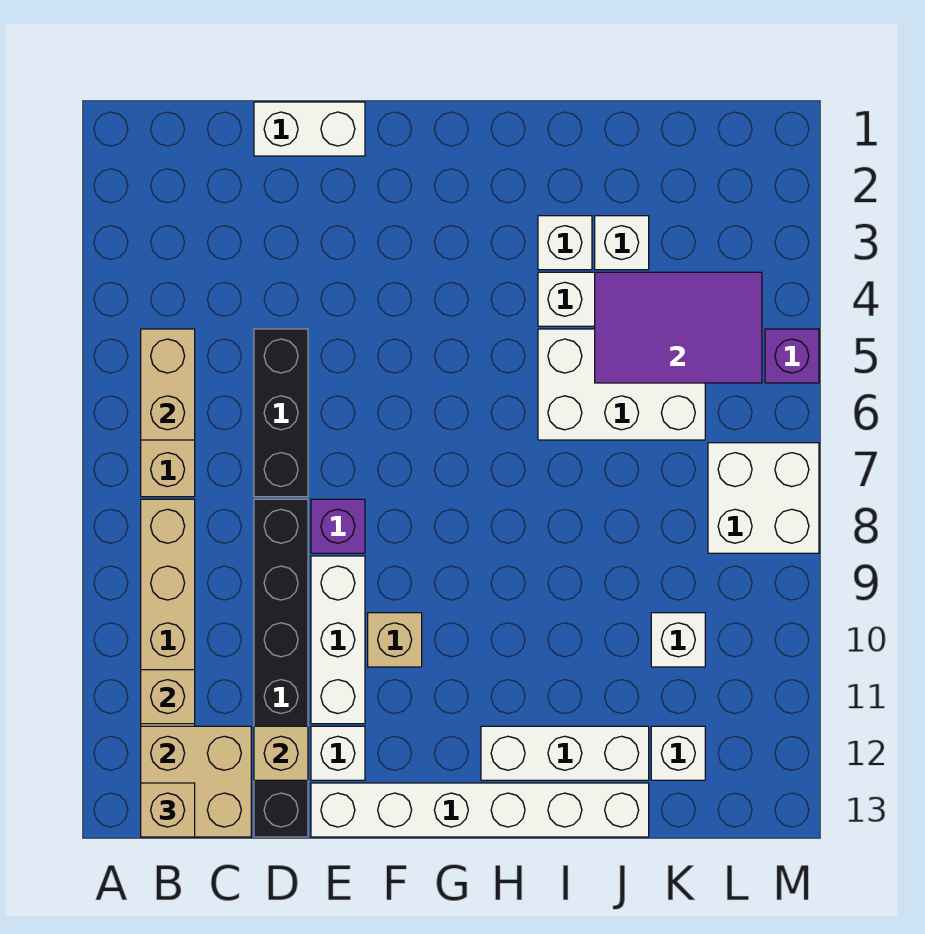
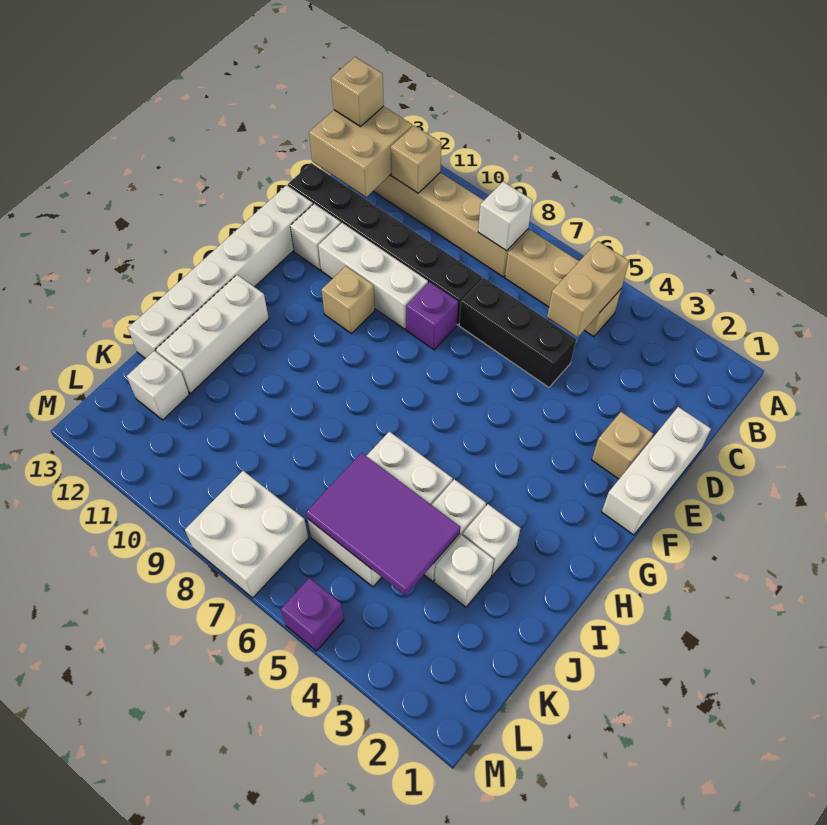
tan brick B5:B6 level 2 -> tan brick B5:C5 level 2
white brick D1:E1 level 1 -> white brick D1:F1 level 1
tan brick D12 level 2 -> tan brick E2 level 1
purple tile J4:L5 level 2 -> purple tile J4:K6 level 2
white brick K10 level 1 -> white brick B8 level 2

